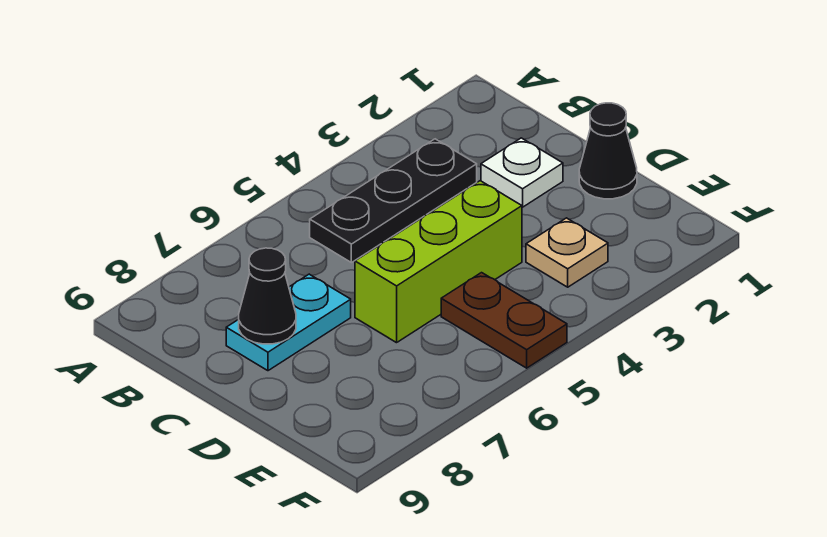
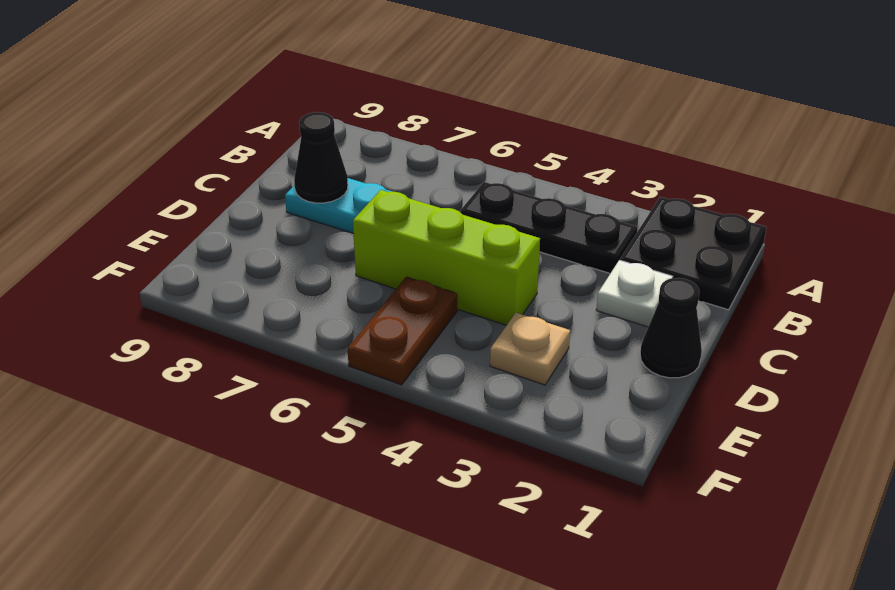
none -> black plate A1:B2 level 1

